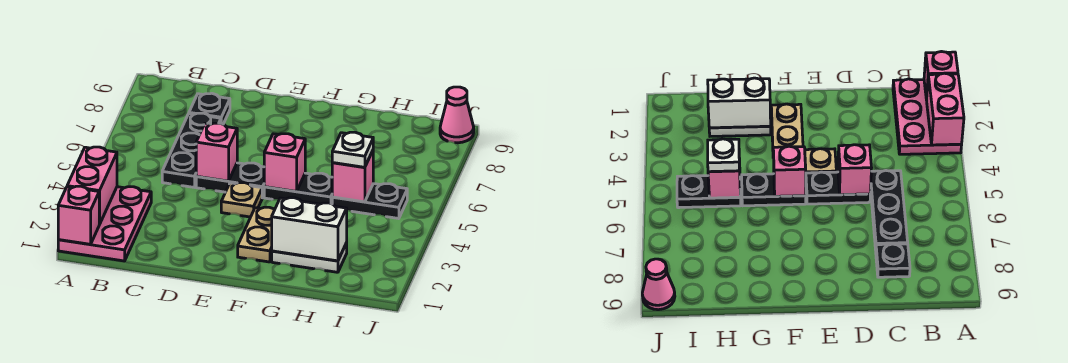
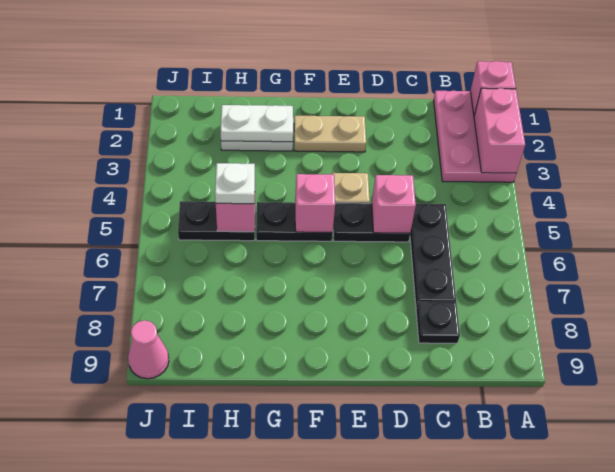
tan plate F2:F3 level 1 -> tan plate E2:F2 level 1
white brick G2:H2 level 2 -> white plate G2:H2 level 2

